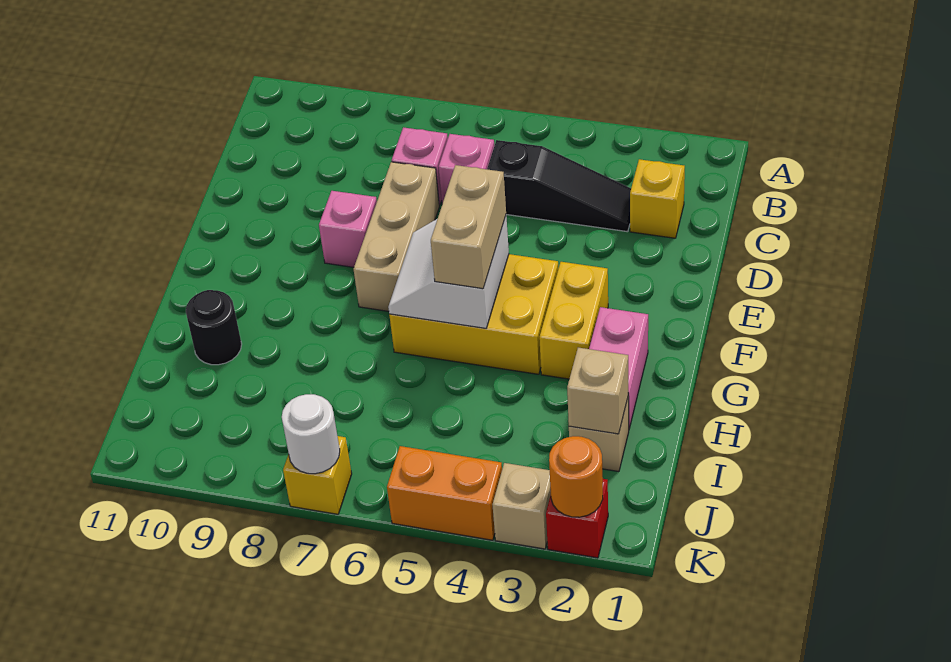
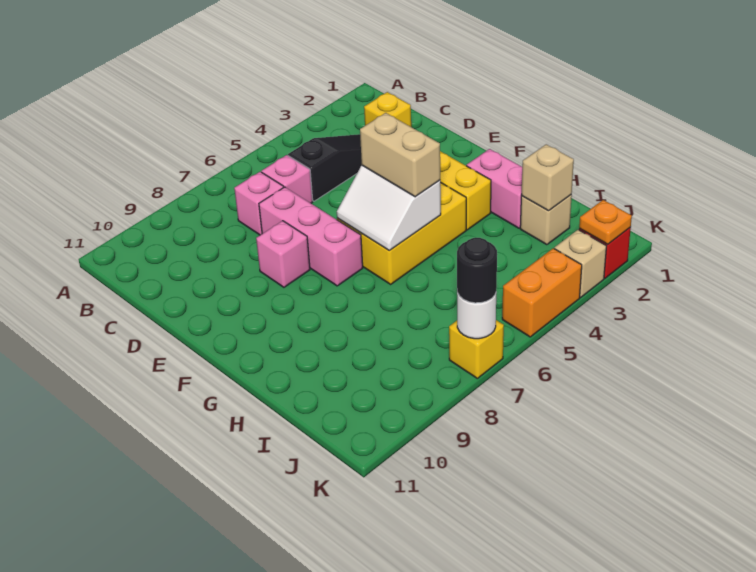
tan brick D7:F7 level 1 -> pink brick D7:F7 level 1
black round brick H10 level 1 -> black round brick K7 level 3
orange round brick K2 level 2 -> orange plate K2 level 2

